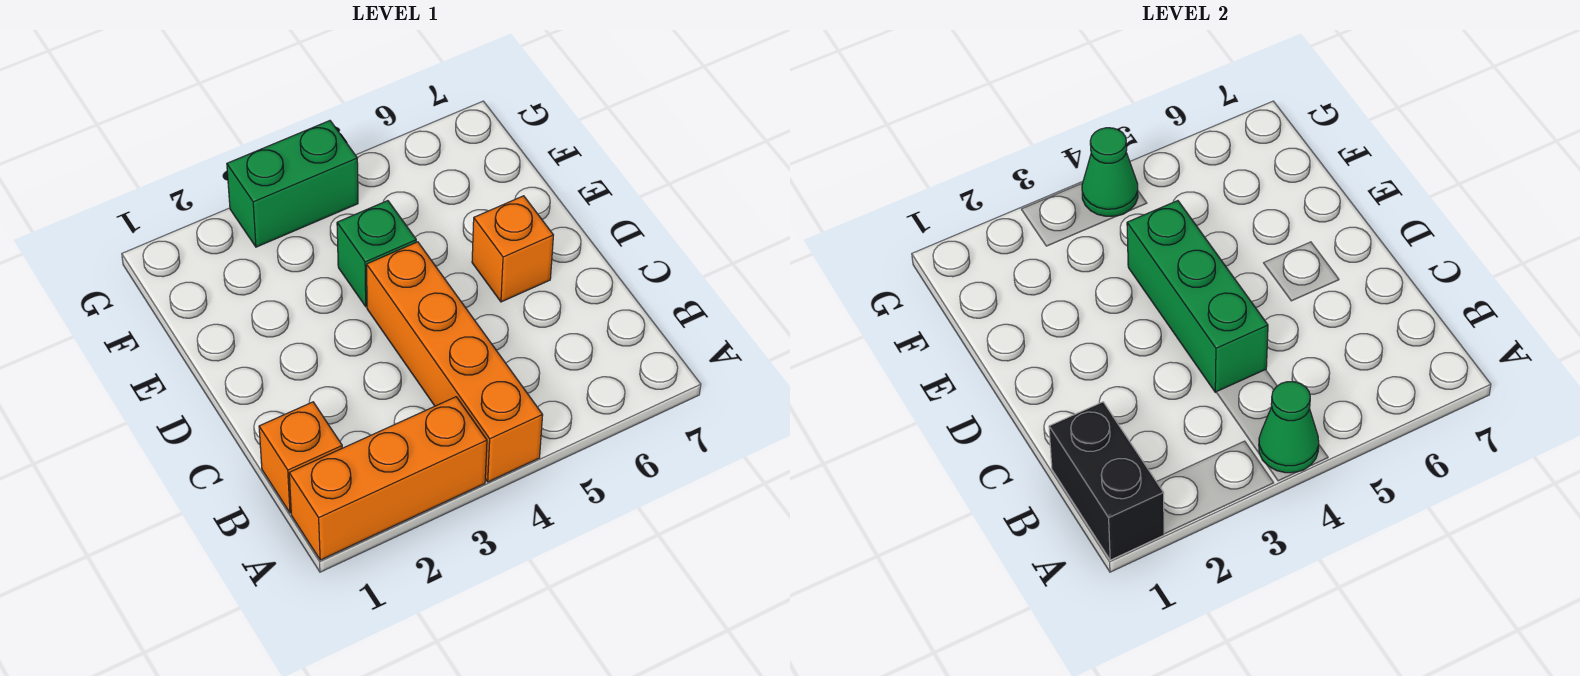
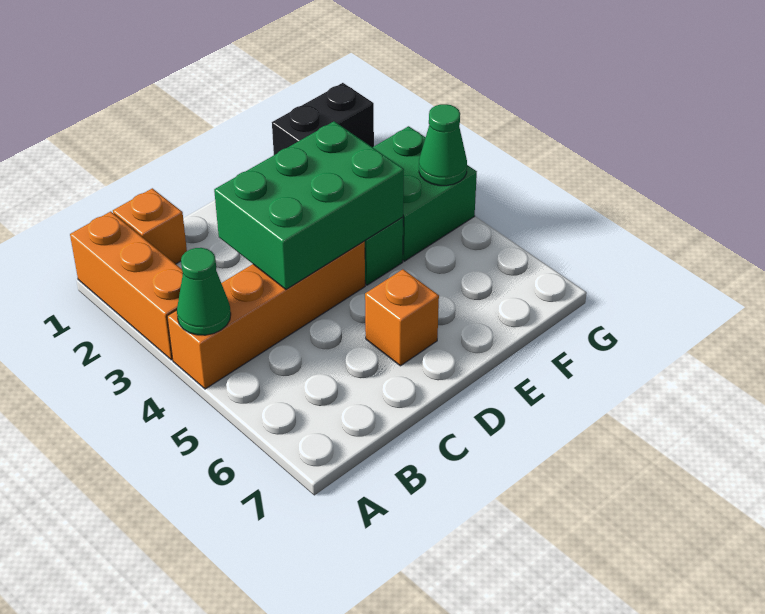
black brick A1:B1 level 2 -> black brick F1:G1 level 1
green brick C4:E4 level 2 -> green brick C3:E4 level 2
green brick G3:G4 level 1 -> green brick F3:G4 level 1

